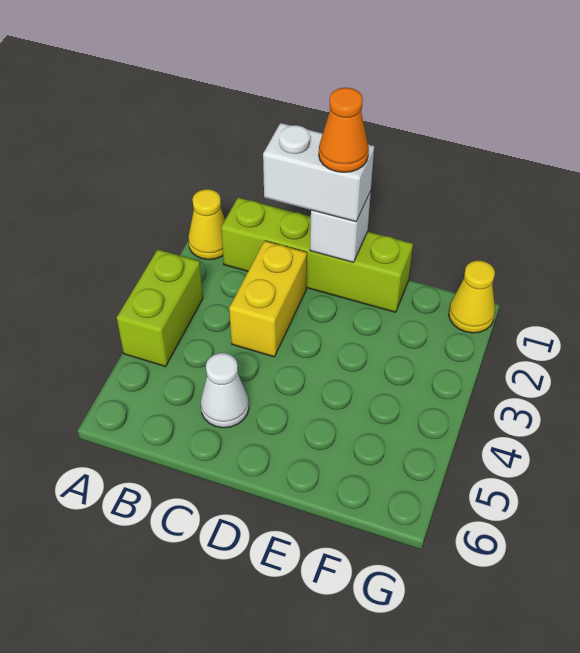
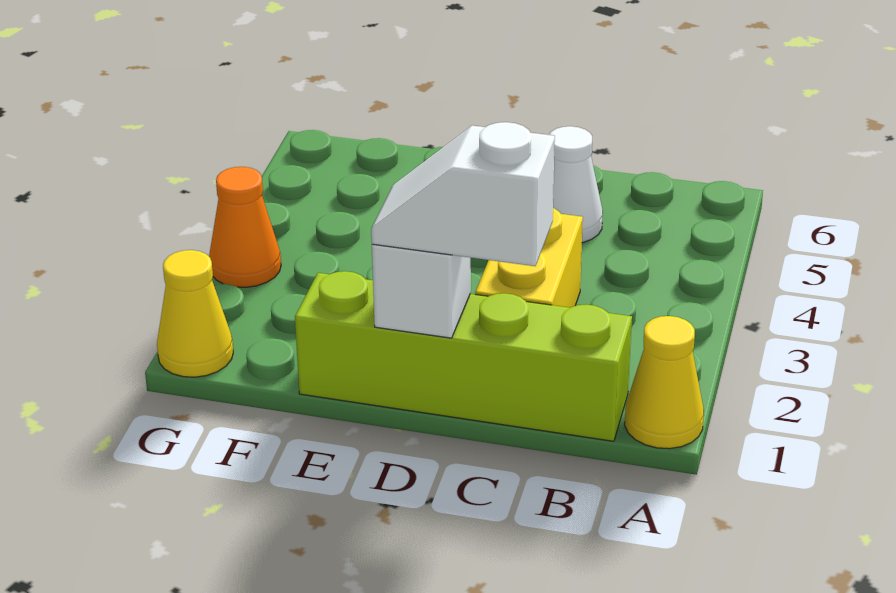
lime brick A3:A4 level 1 -> none
white brick C1:D1 level 3 -> white slope C1:D1 level 3 top C
orange cone D1 level 4 -> orange cone G3 level 1

